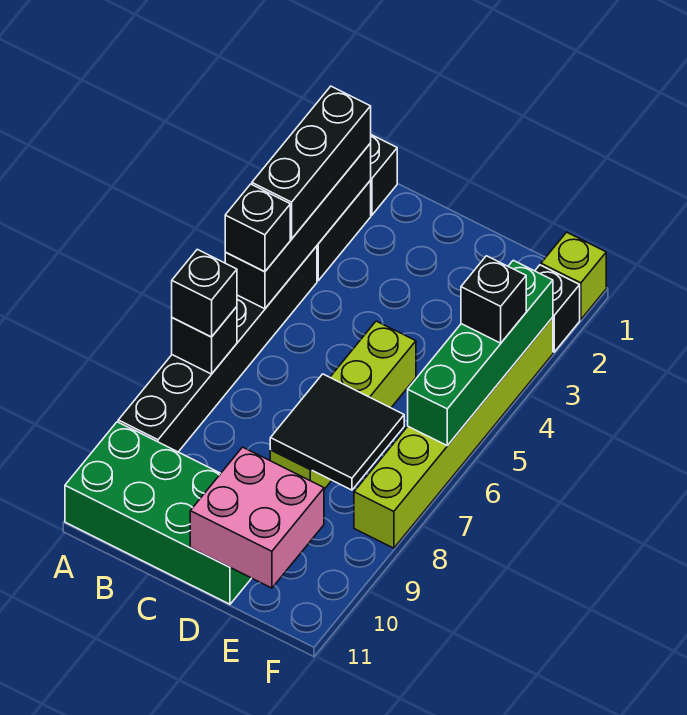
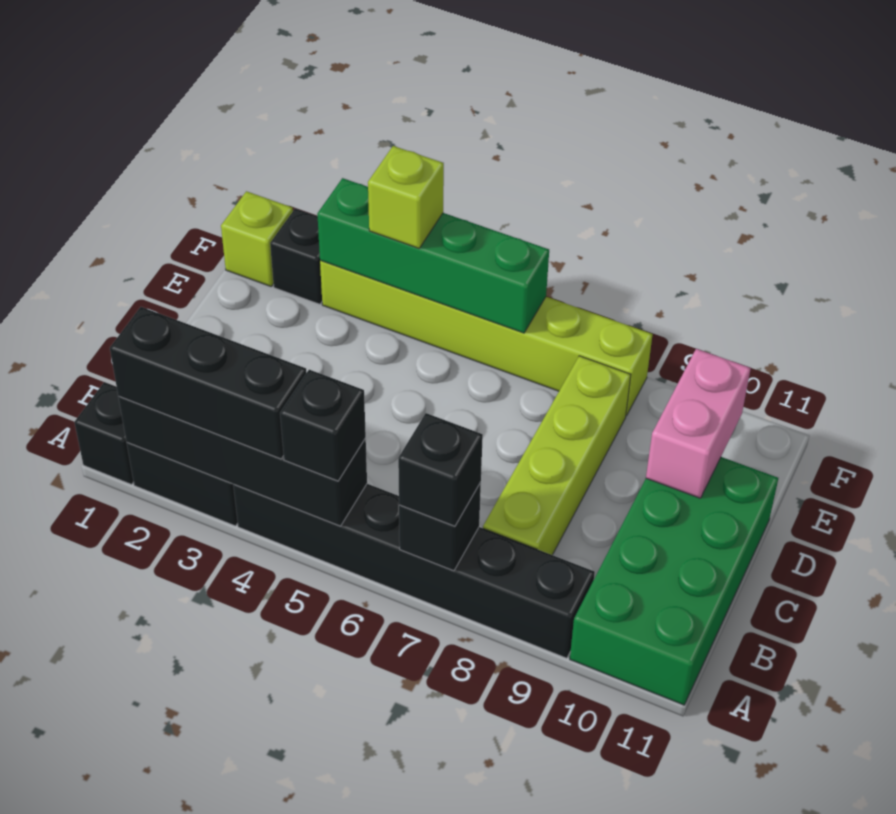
lime brick D5:D8 level 1 -> lime brick B8:E8 level 1
black tile D7:E8 level 2 -> none
pink brick D10:E11 level 2 -> pink brick D10:E10 level 2
black brick F4 level 3 -> lime brick F4 level 3

